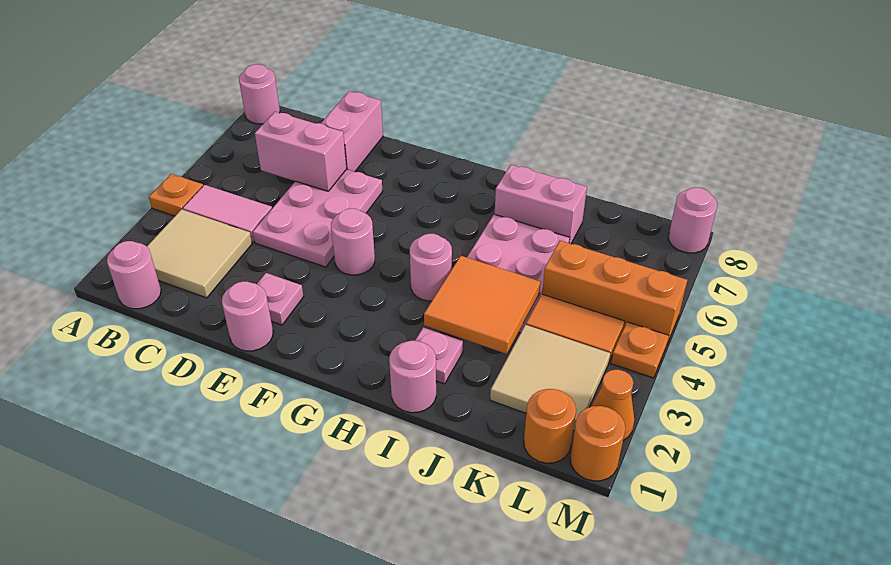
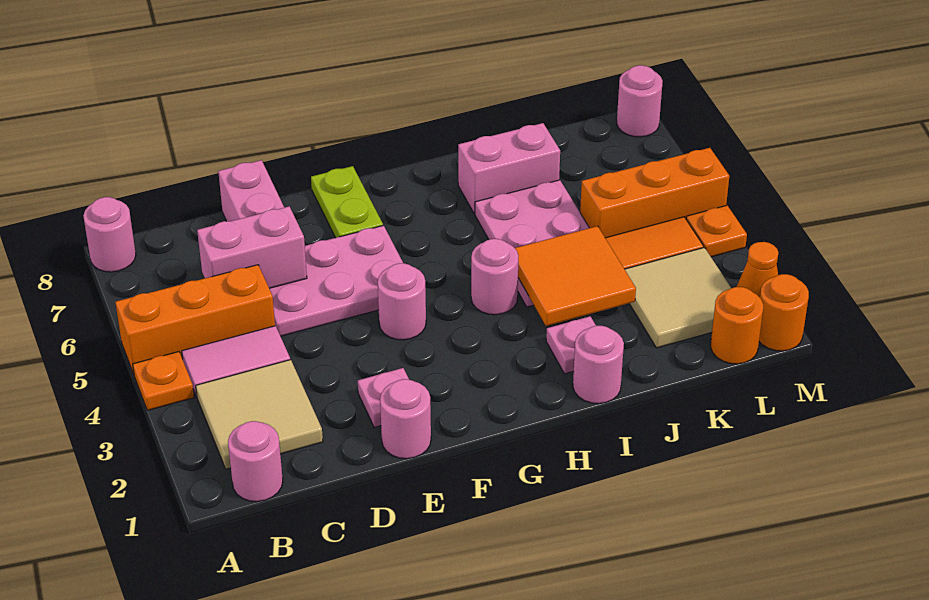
none -> orange brick A5:C5 level 1
pink plate D4:E6 level 1 -> pink plate D5:F6 level 1
none -> lime plate F7:F8 level 1

